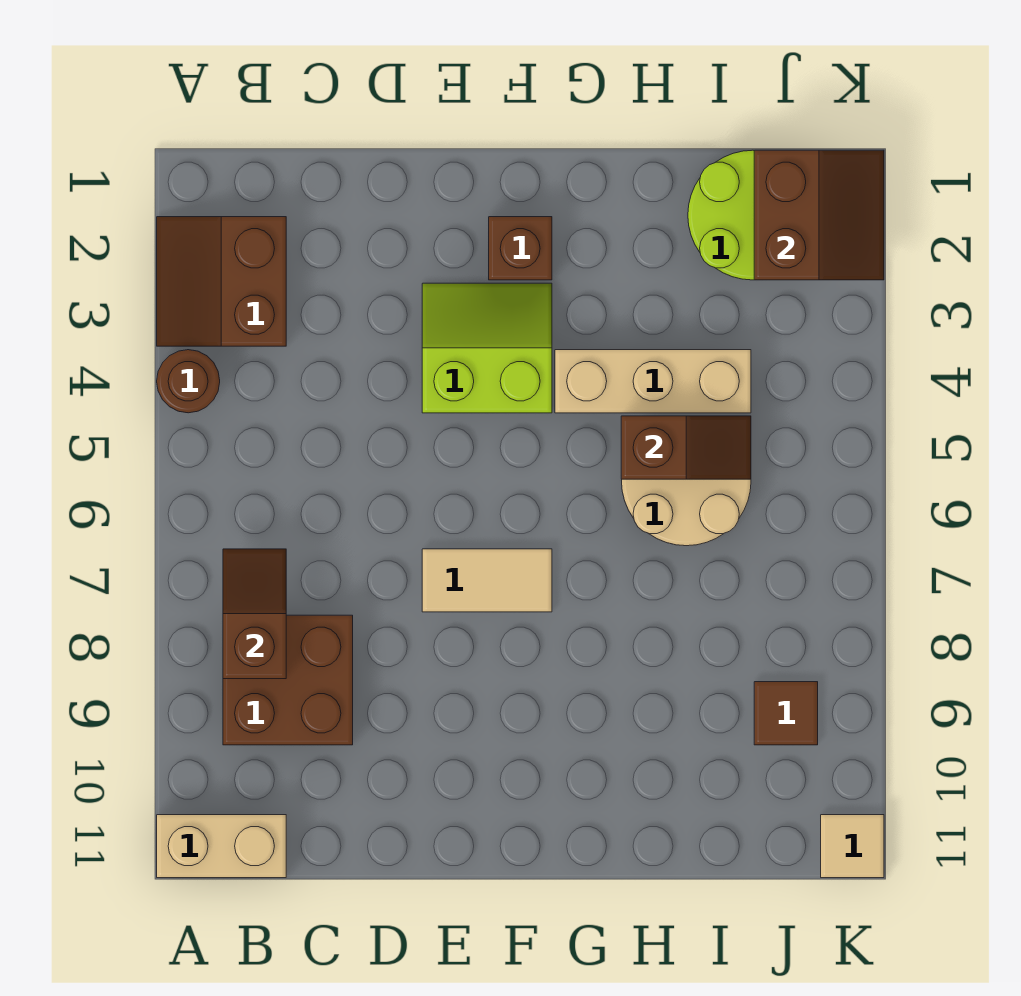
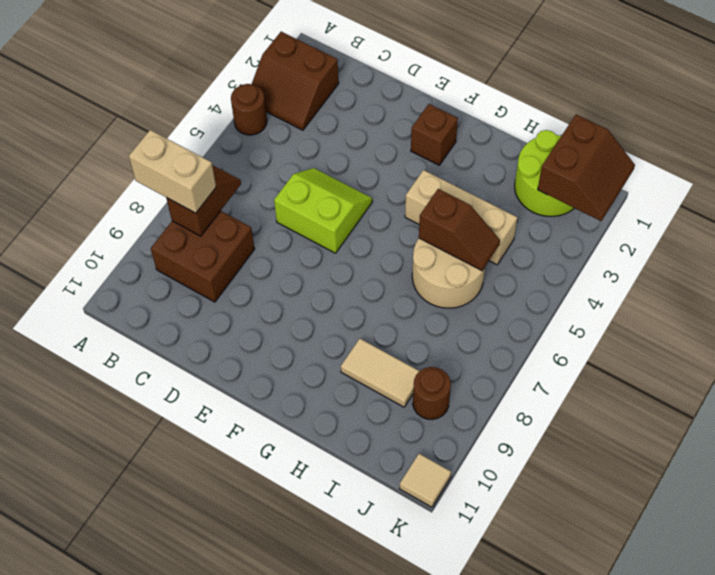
brown slope A2:B3 level 1 top B -> brown slope A2:B3 level 1 top 2
tan brick A11:B11 level 1 -> tan brick A8:B8 level 3
lime slope E3:F4 level 1 top 4 -> lime slope D5:E6 level 1 top 6
tan tile E7:F7 level 1 -> tan tile H9:I9 level 1
brown tile J9 level 1 -> brown round brick J9 level 1

